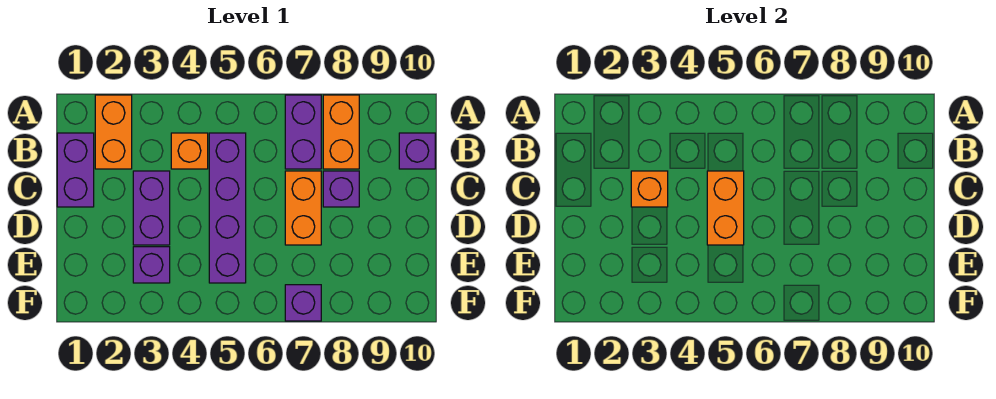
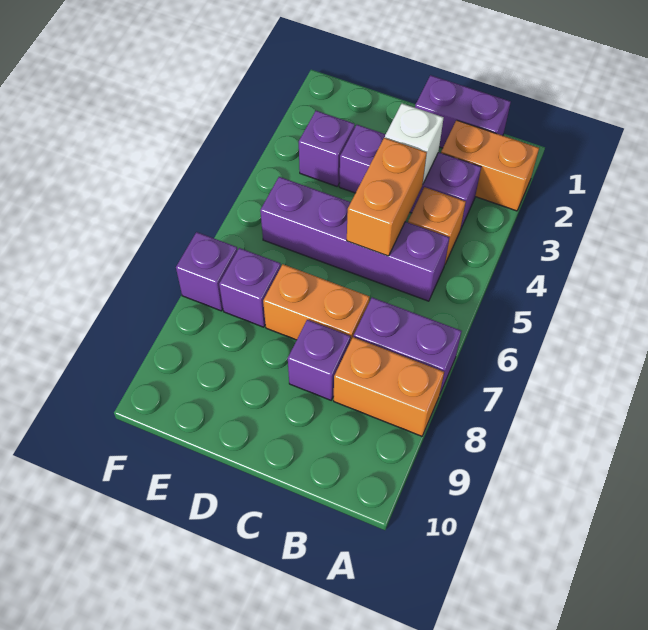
purple brick B10 level 1 -> purple brick E7 level 1
purple brick C3:D3 level 1 -> purple brick B3:D3 level 1
orange brick C3 level 2 -> white brick C3 level 2
orange brick C5:D5 level 2 -> orange brick C4:C5 level 2

